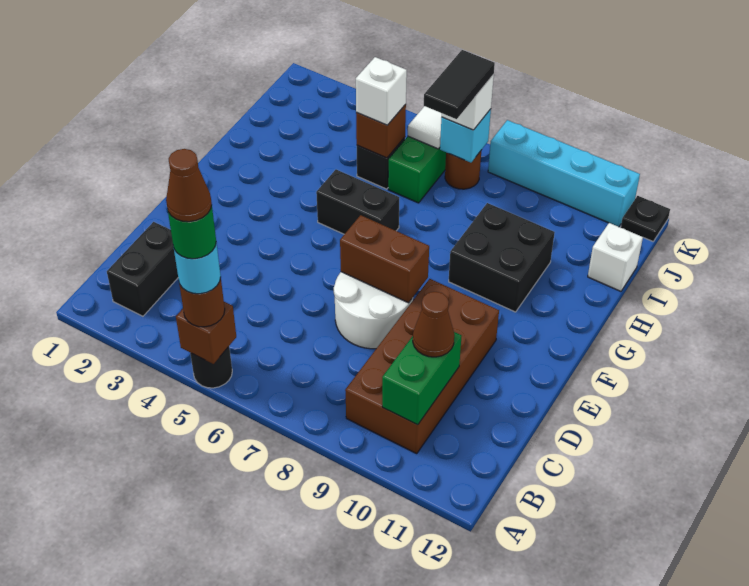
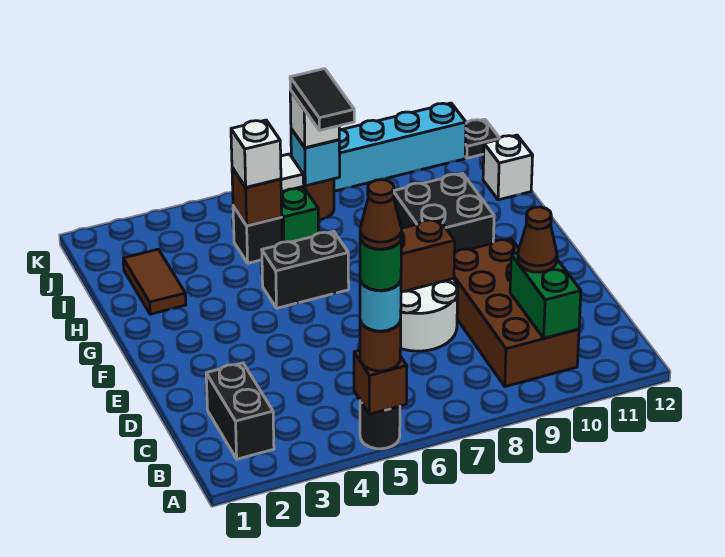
none -> brown tile H2:I2 level 1

